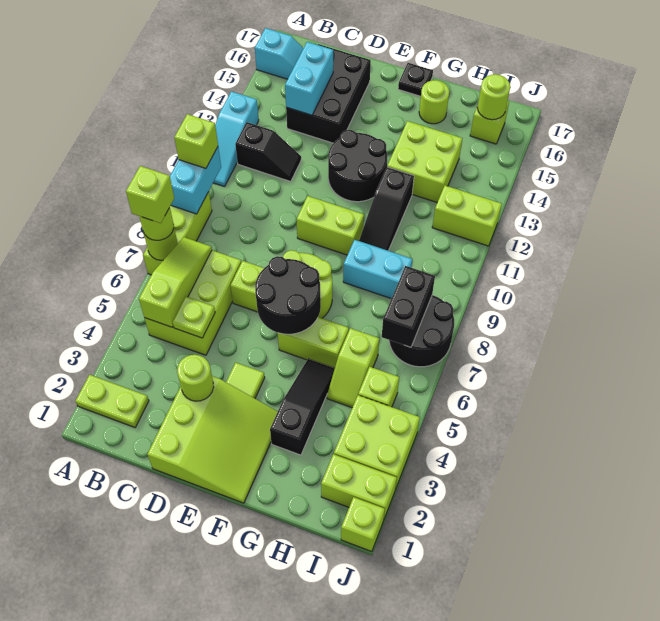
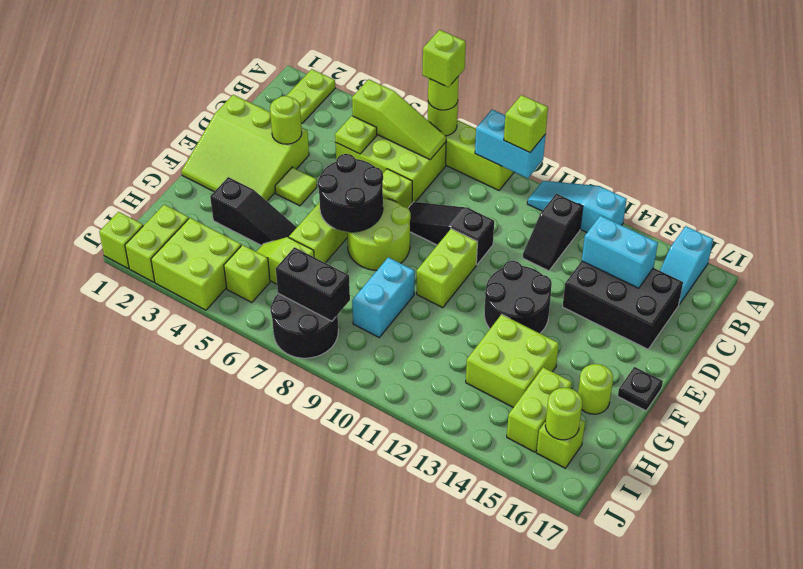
black slope G10:G12 level 1 top 12 -> black slope D8:D10 level 1 top 10
lime brick I12:J12 level 1 -> lime brick H15:I15 level 1

